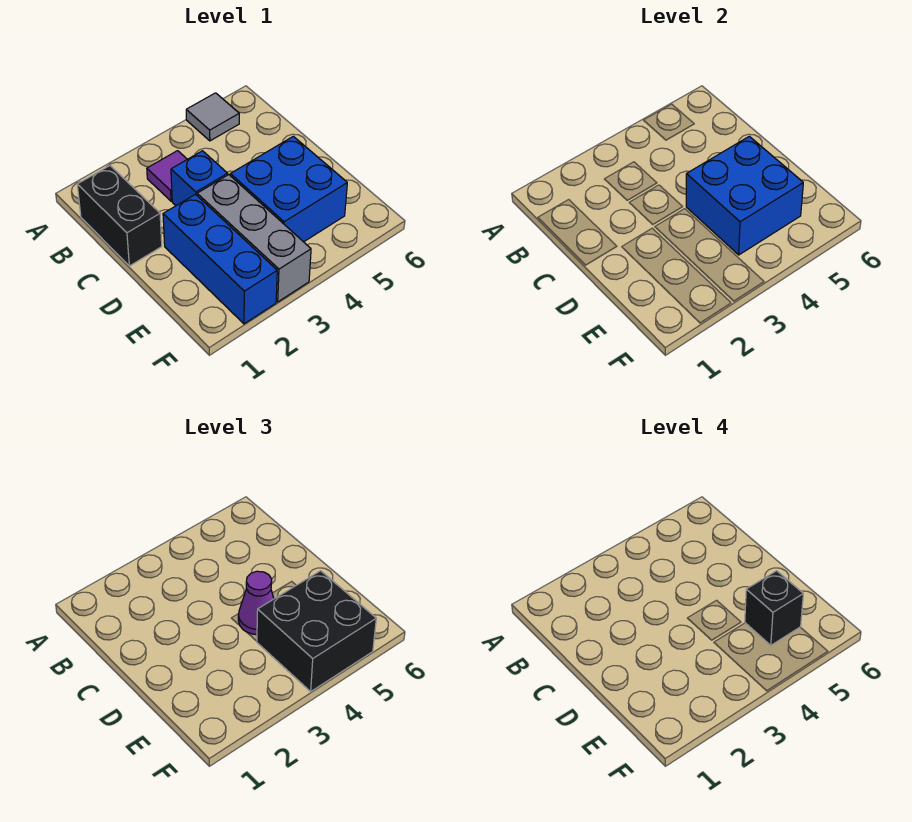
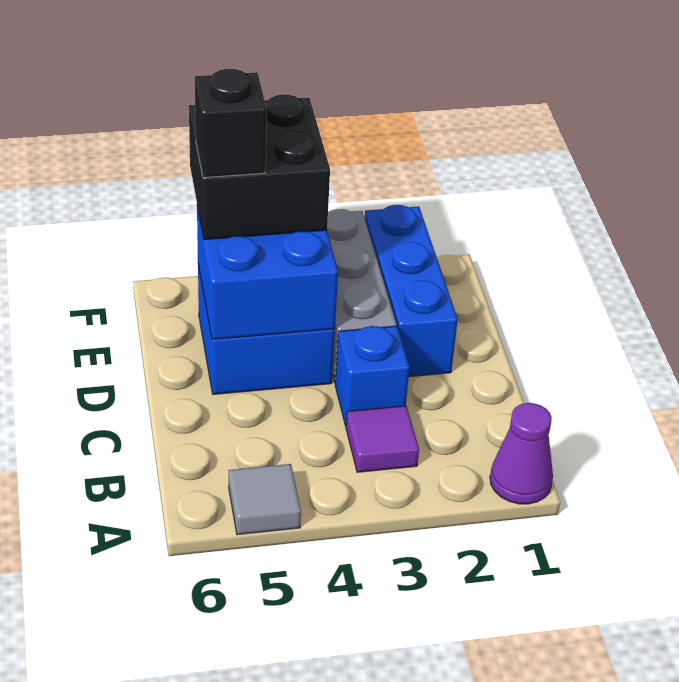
black brick B1:C1 level 1 -> none
purple cone D4 level 3 -> purple cone A1 level 1

